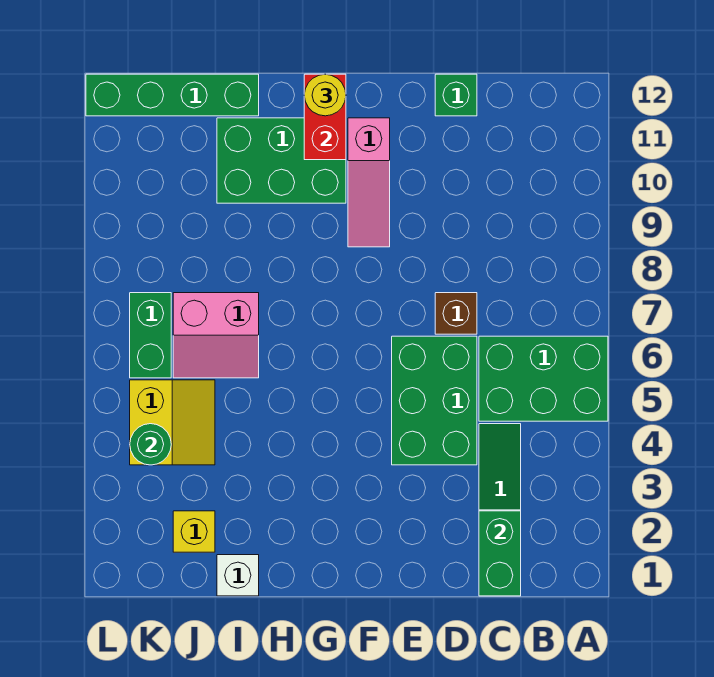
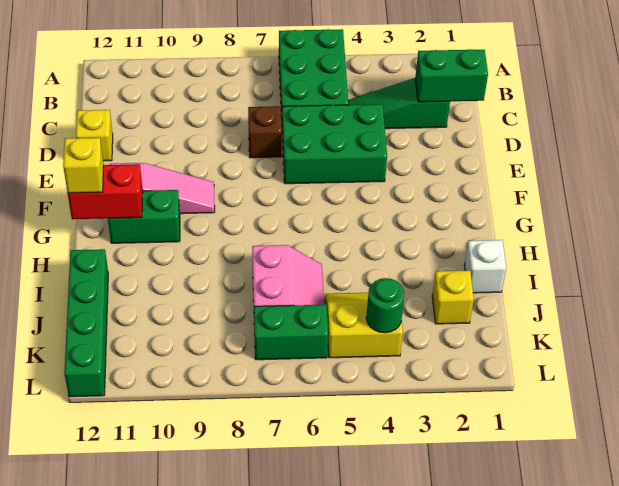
green brick D12 level 1 -> yellow brick D12 level 1
green brick G10:I11 level 1 -> green brick G10:G11 level 1
yellow round brick G12 level 3 -> yellow brick G12 level 3

